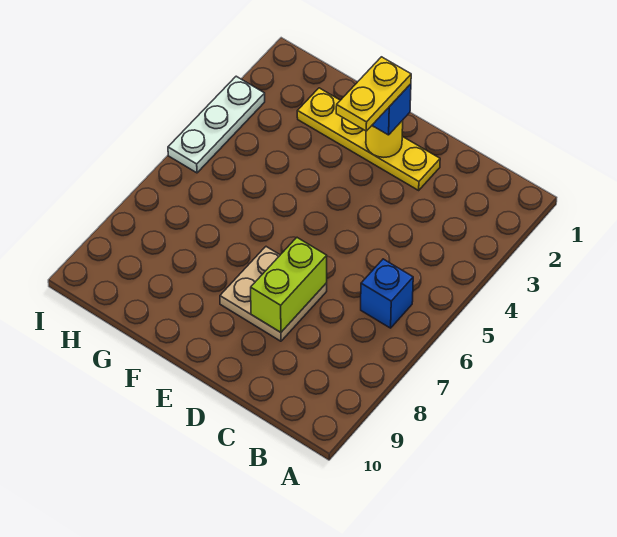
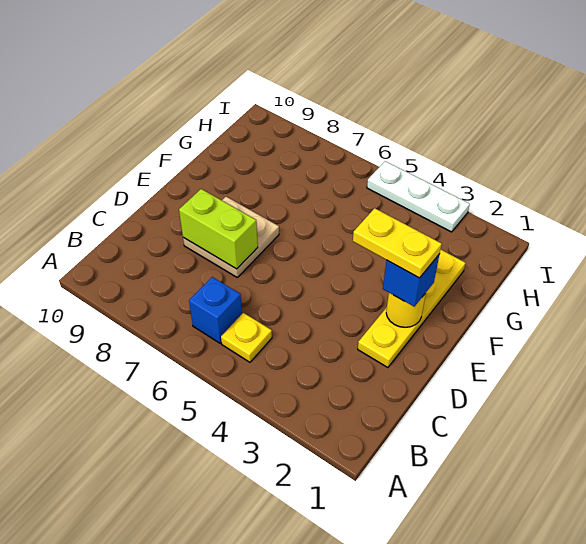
none -> yellow plate B5 level 1

